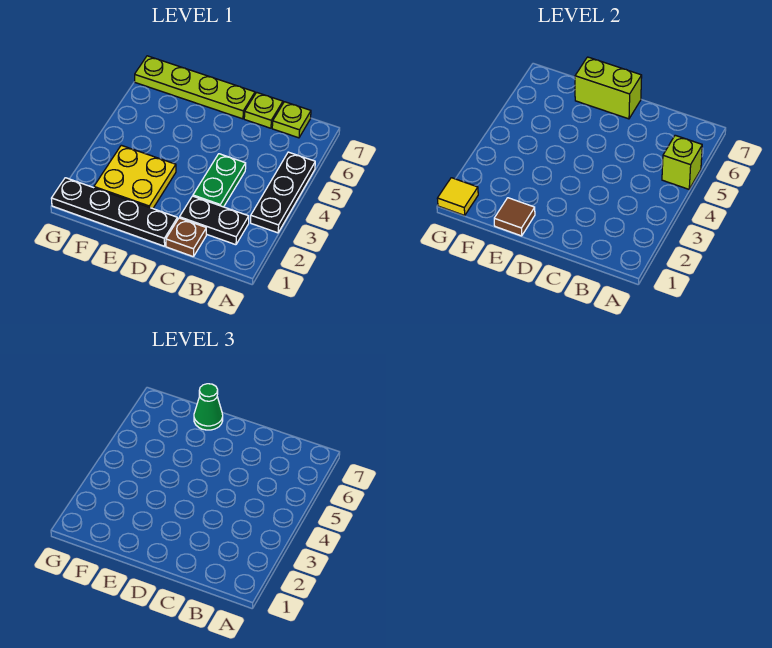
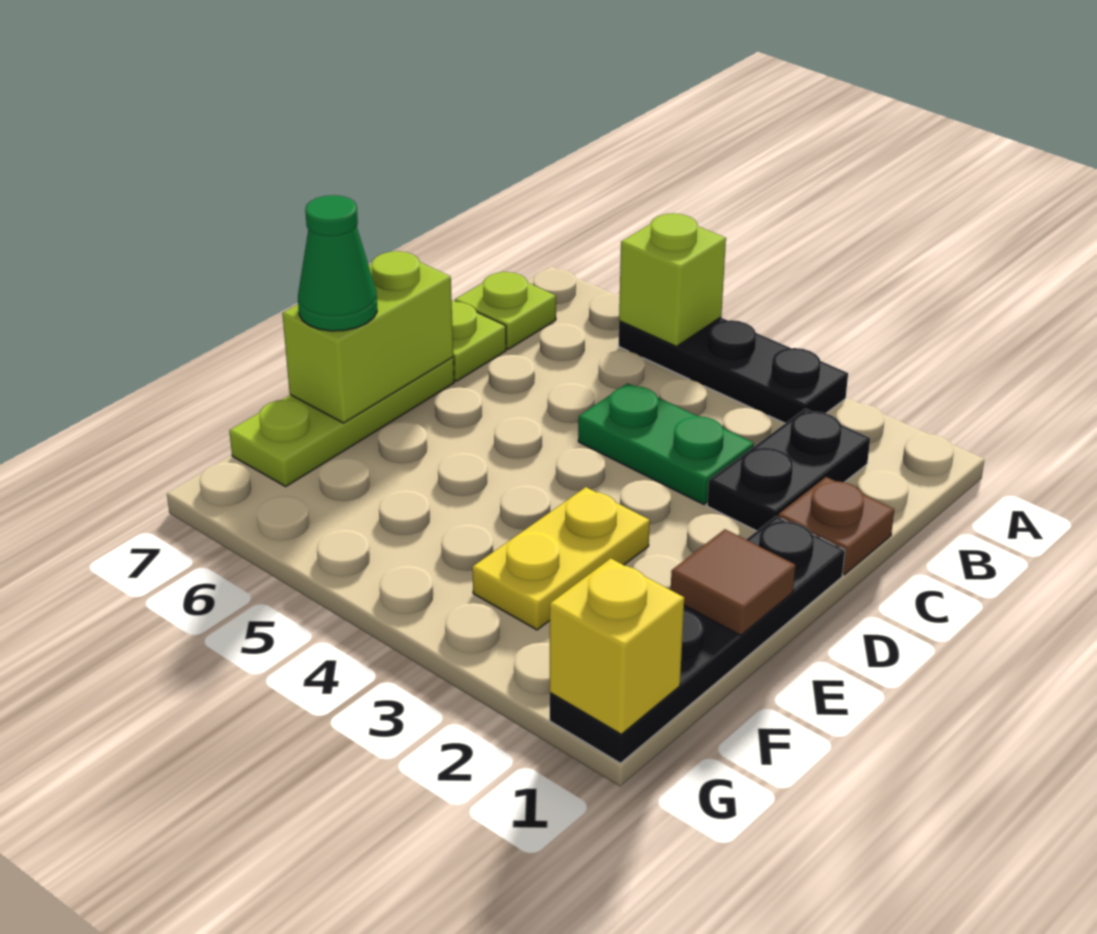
lime plate D7:G7 level 1 -> lime plate D7:F7 level 1
yellow plate E2:F3 level 1 -> yellow plate E3:F3 level 1
yellow tile G1 level 2 -> yellow brick G1 level 2

